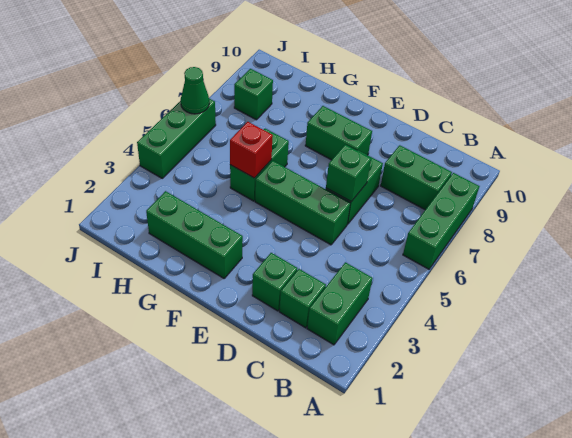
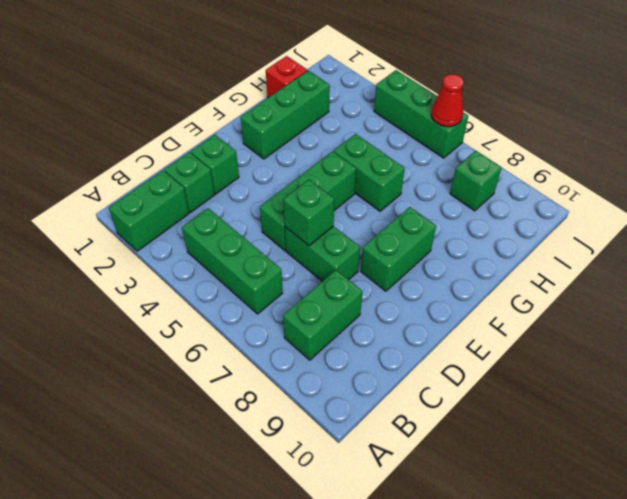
green brick A6:A8 level 1 -> green brick B4:B6 level 1
green brick B2:B3 level 1 -> green brick A2:B2 level 1
red brick G5 level 2 -> red brick H1 level 1
green cone J6 level 2 -> red cone J6 level 2

